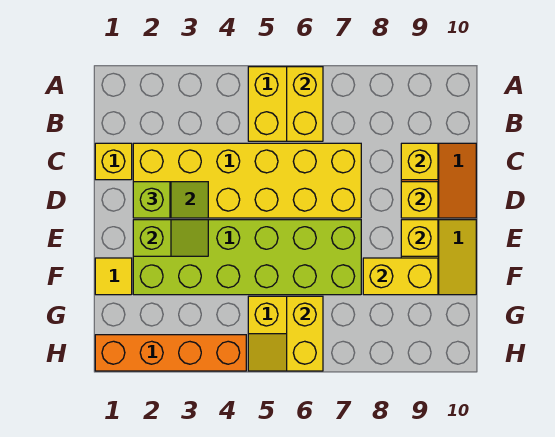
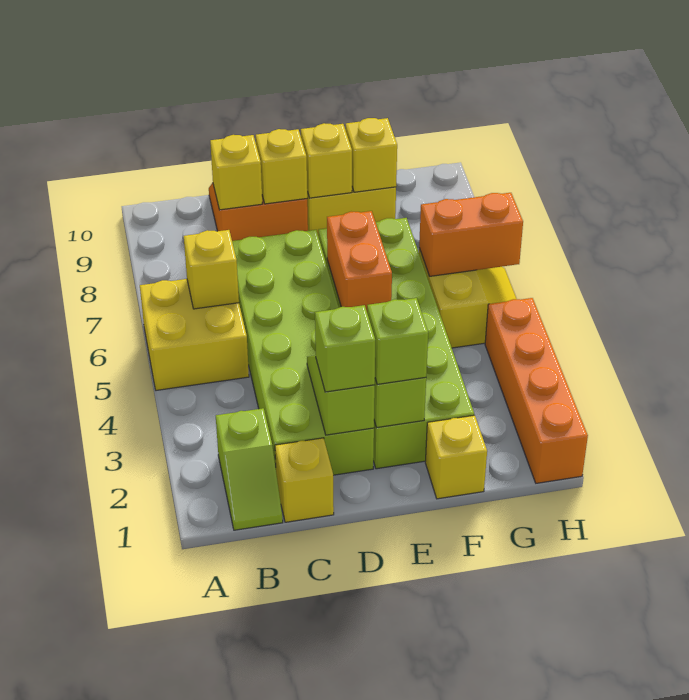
yellow brick A6:B6 level 2 -> yellow brick B6 level 2
none -> lime slope B1:B2 level 1 top 2
yellow brick C2:D7 level 1 -> lime brick C2:D7 level 1
none -> lime brick E2 level 3
none -> orange brick E5:E6 level 2
yellow tile F1 level 1 -> yellow brick F1 level 1
yellow brick F8:F9 level 2 -> yellow brick F9 level 2
yellow brick G6:H6 level 2 -> orange brick G6:H6 level 2

